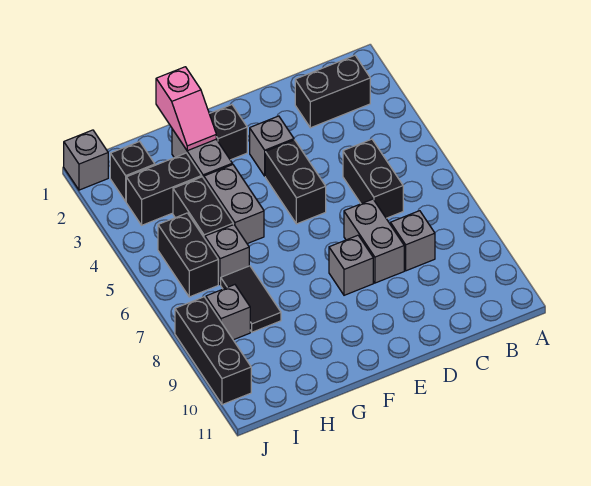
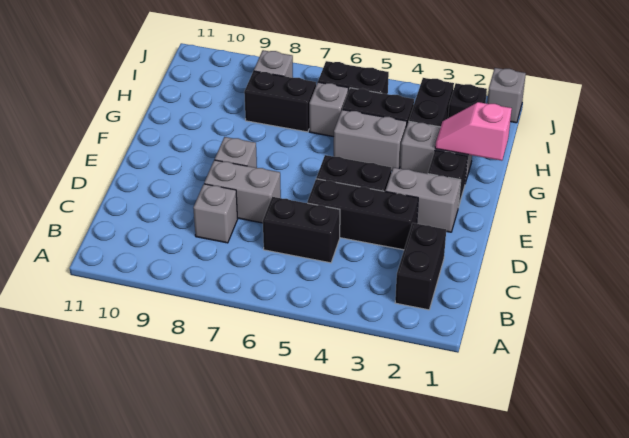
grey brick E3 level 1 -> grey brick E2:E3 level 1
black tile H7:H8 level 1 -> black brick H7:H8 level 1
black brick J8:J10 level 1 -> black brick D3:D5 level 1

